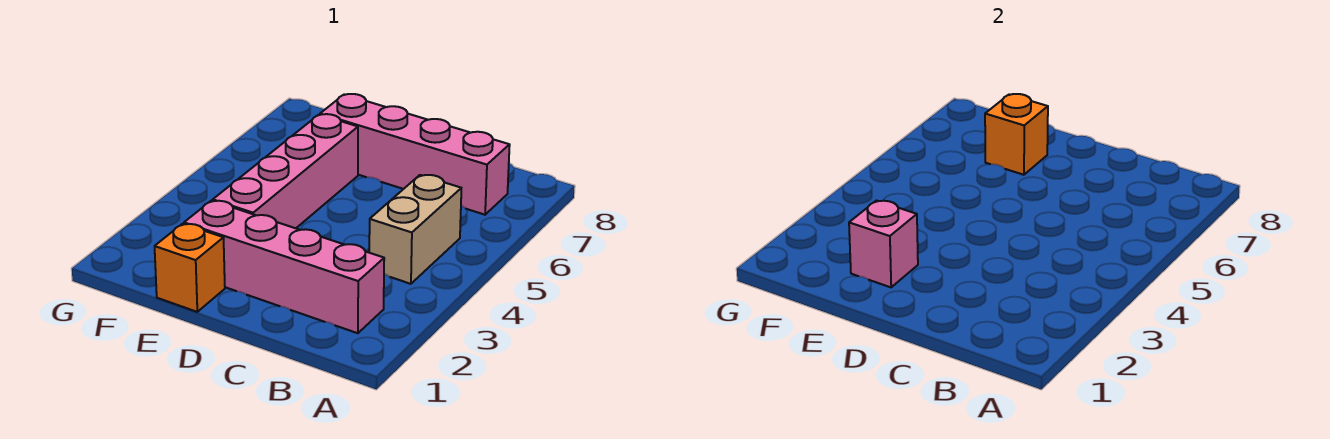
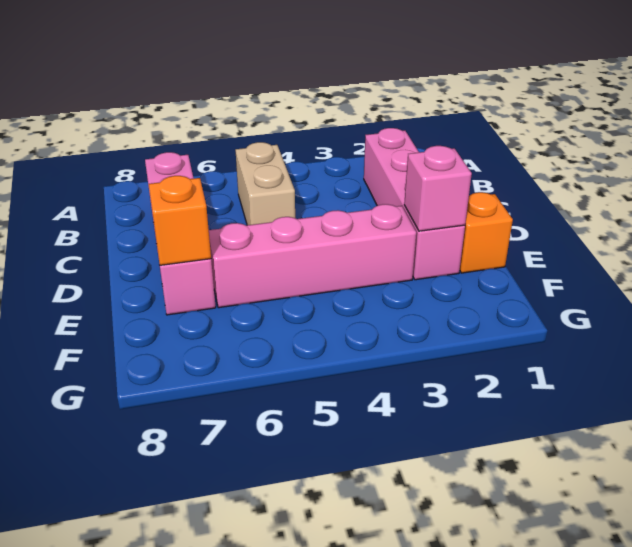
tan brick B4:B5 level 1 -> tan brick B5:C5 level 1

